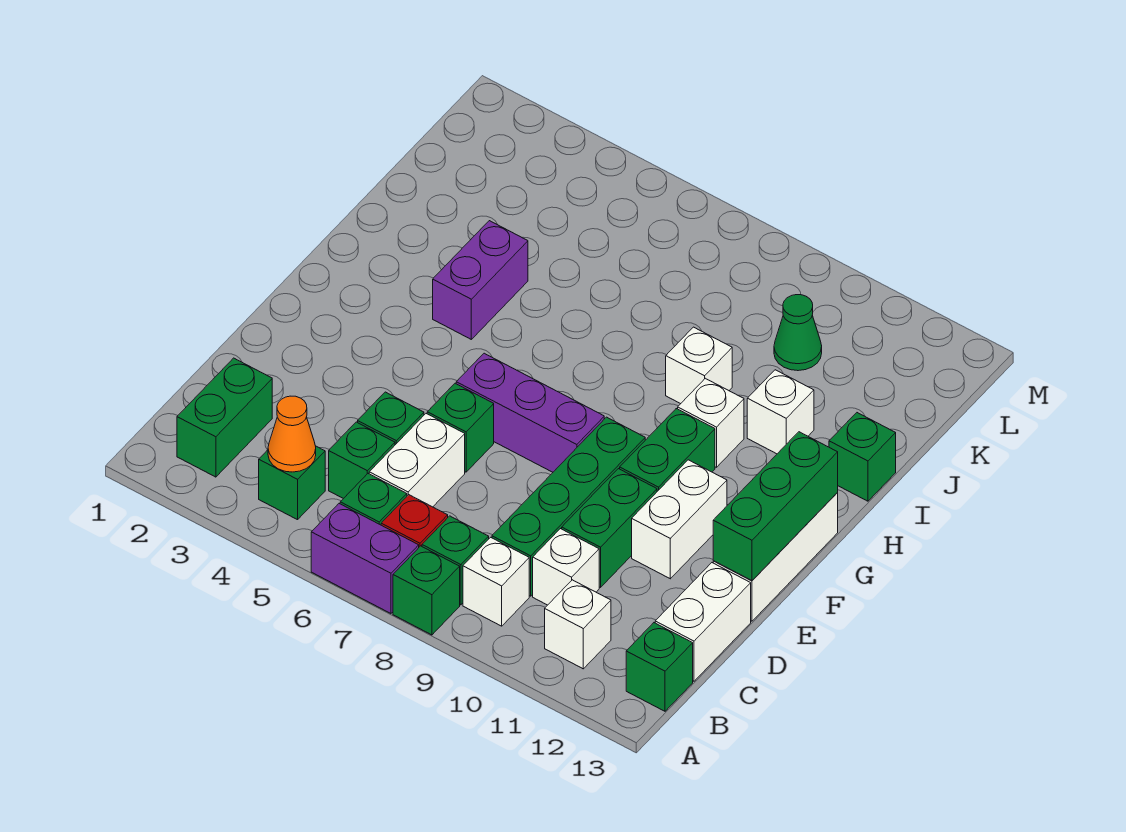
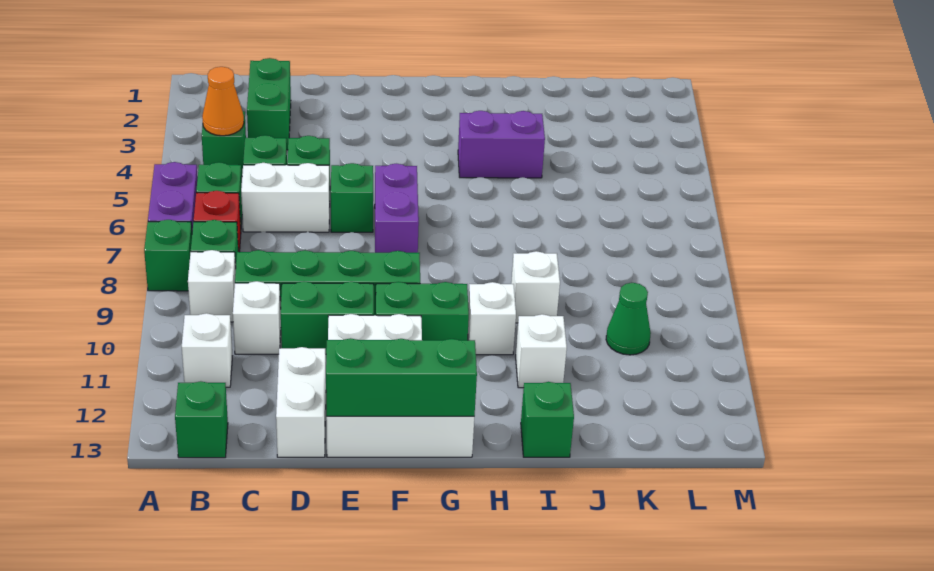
green brick B2:C2 level 1 -> green brick C2:C3 level 1
white brick C13:D13 level 1 -> white brick D12:D13 level 1
purple brick F6:F8 level 1 -> purple brick F6:F7 level 1

